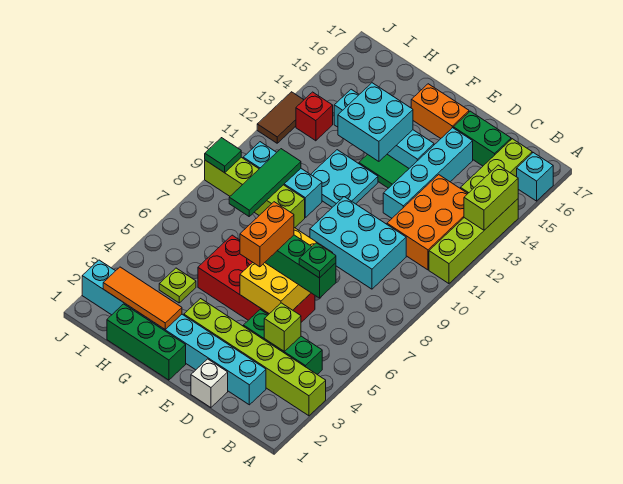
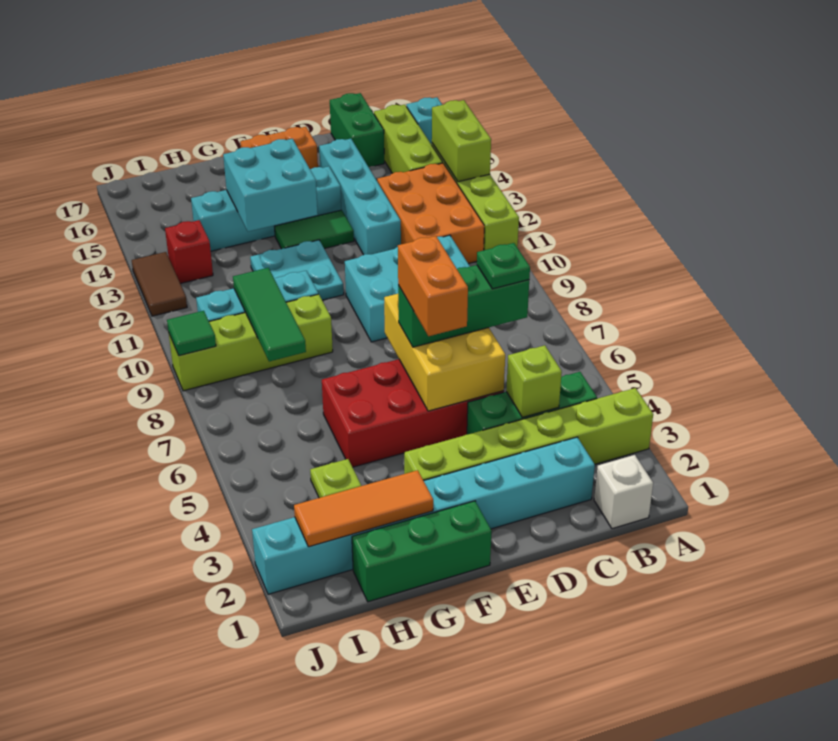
green brick C16:D16 level 1 -> green brick C16:C17 level 1
white brick D1 level 1 -> white brick B1 level 1

